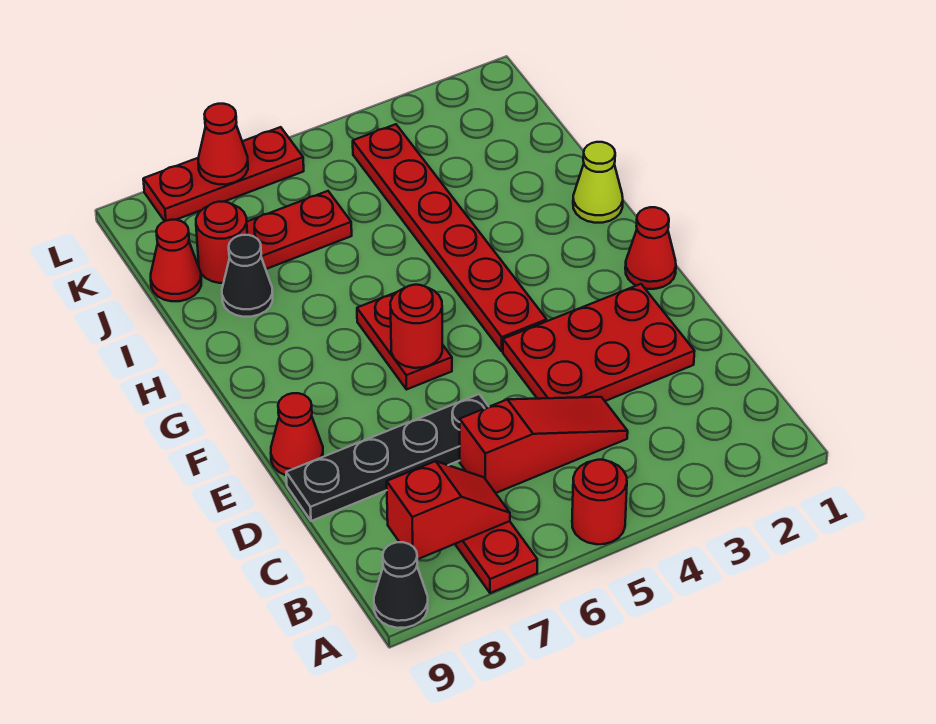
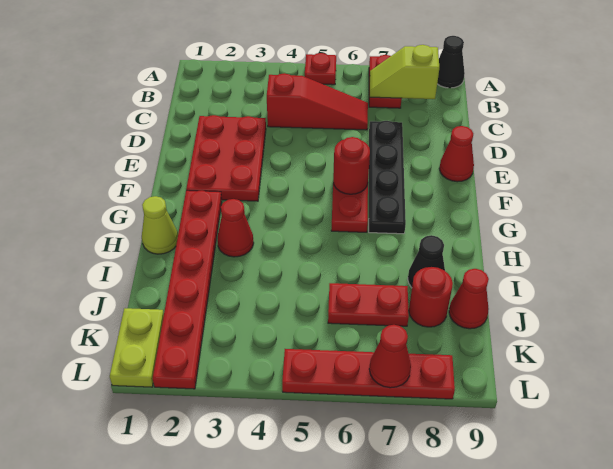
red round brick A5 level 1 -> red plate A5 level 1
red slope B7:B8 level 2 top 8 -> lime slope B7:B8 level 2 top 8
red slope C4:C6 level 1 top 6 -> red slope C4:C6 level 1 top 4
red plate D2:E4 level 1 -> red plate D2:F3 level 1
black plate D6:D9 level 1 -> black plate D7:G7 level 1
red cone F1 level 1 -> red cone H3 level 1
red plate F4:K4 level 1 -> red plate G2:L2 level 1
none -> lime plate K1:L1 level 1
red plate L6:L8 level 1 -> red plate L5:L8 level 1

